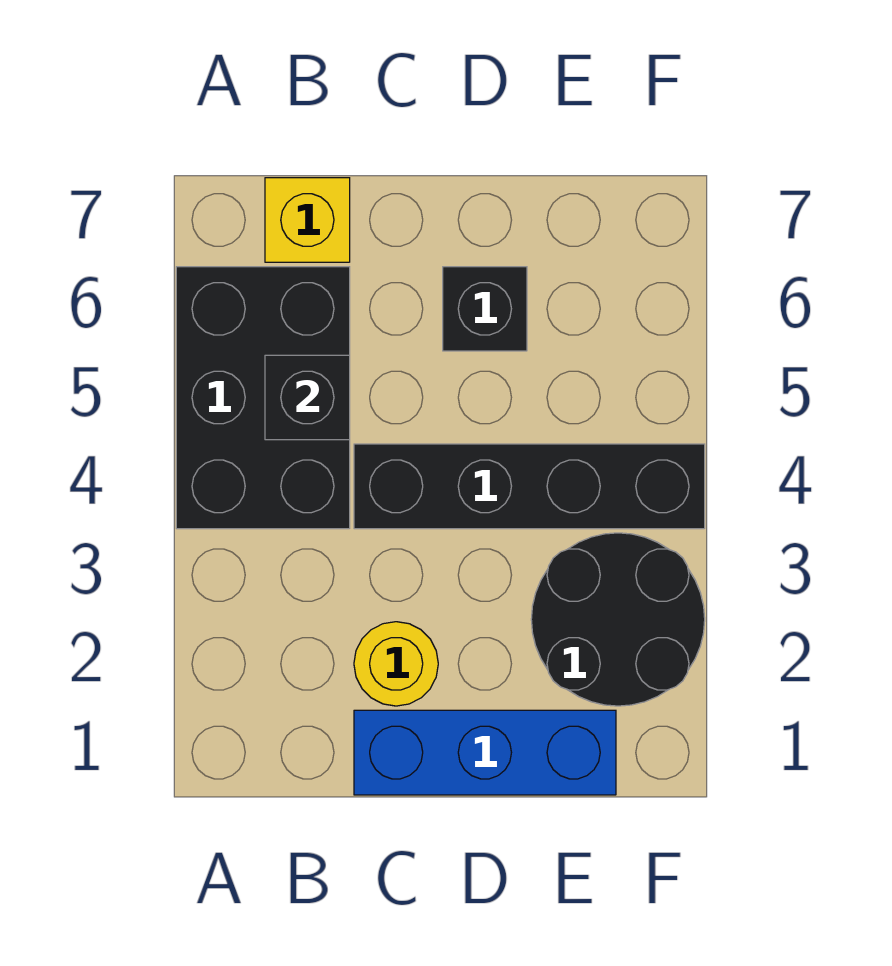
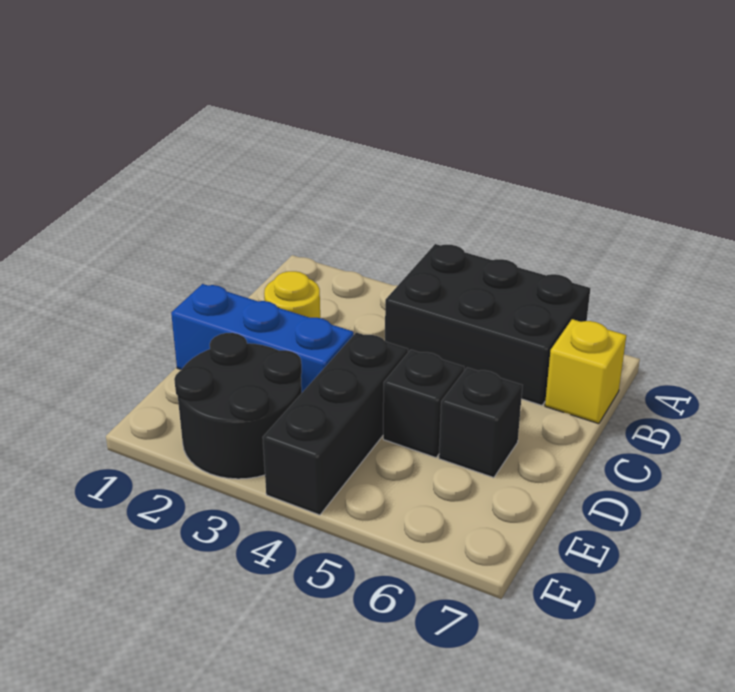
black brick B5 level 2 -> black brick D5 level 1
blue brick C1:E1 level 1 -> blue brick D1:D3 level 1
black brick C4:F4 level 1 -> black brick D4:F4 level 1

